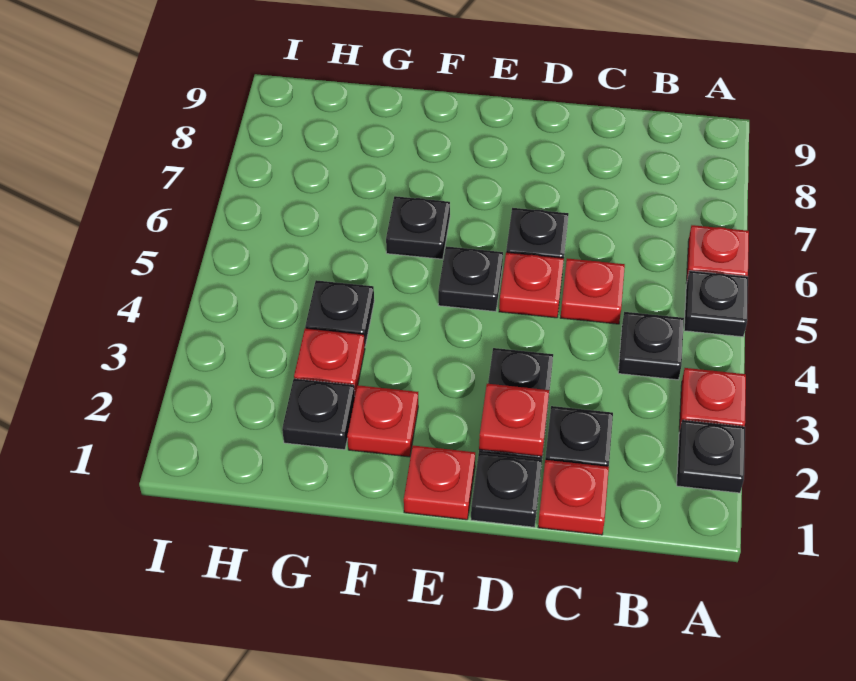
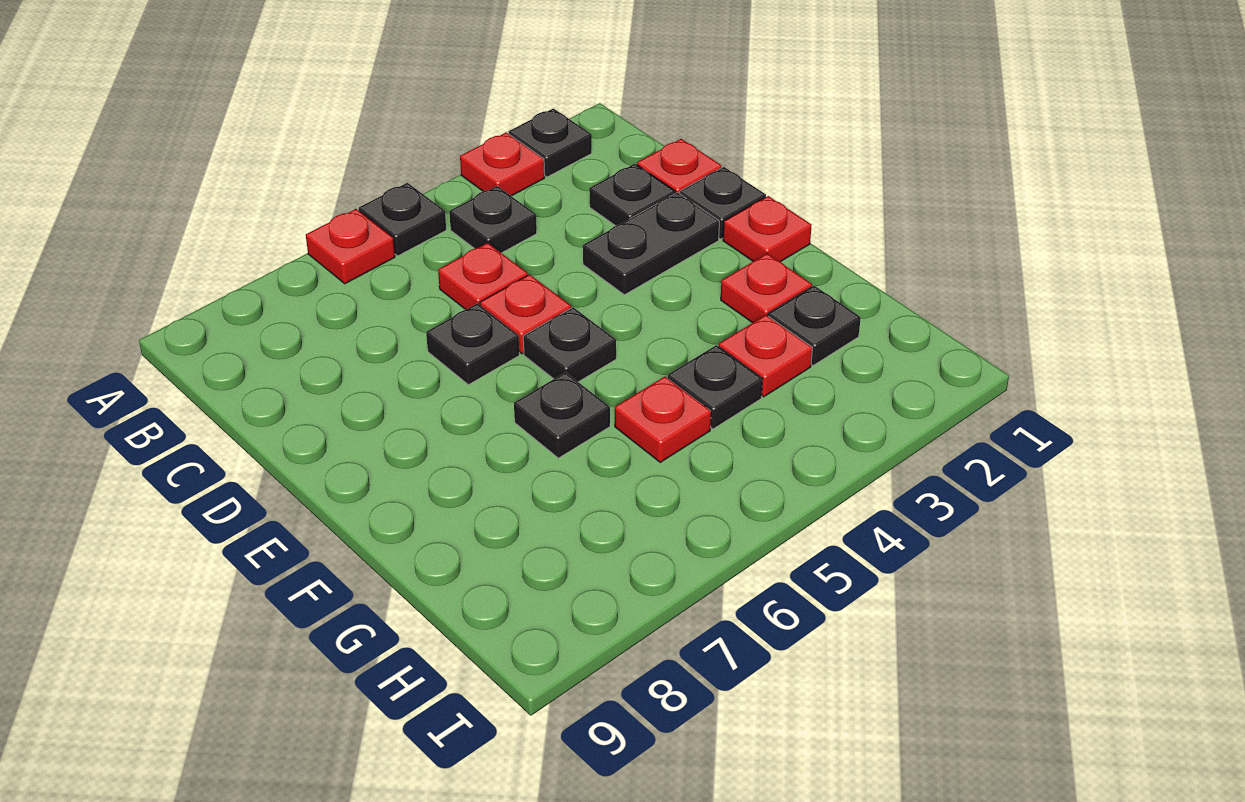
red plate D2 level 2 -> red plate G5 level 1

